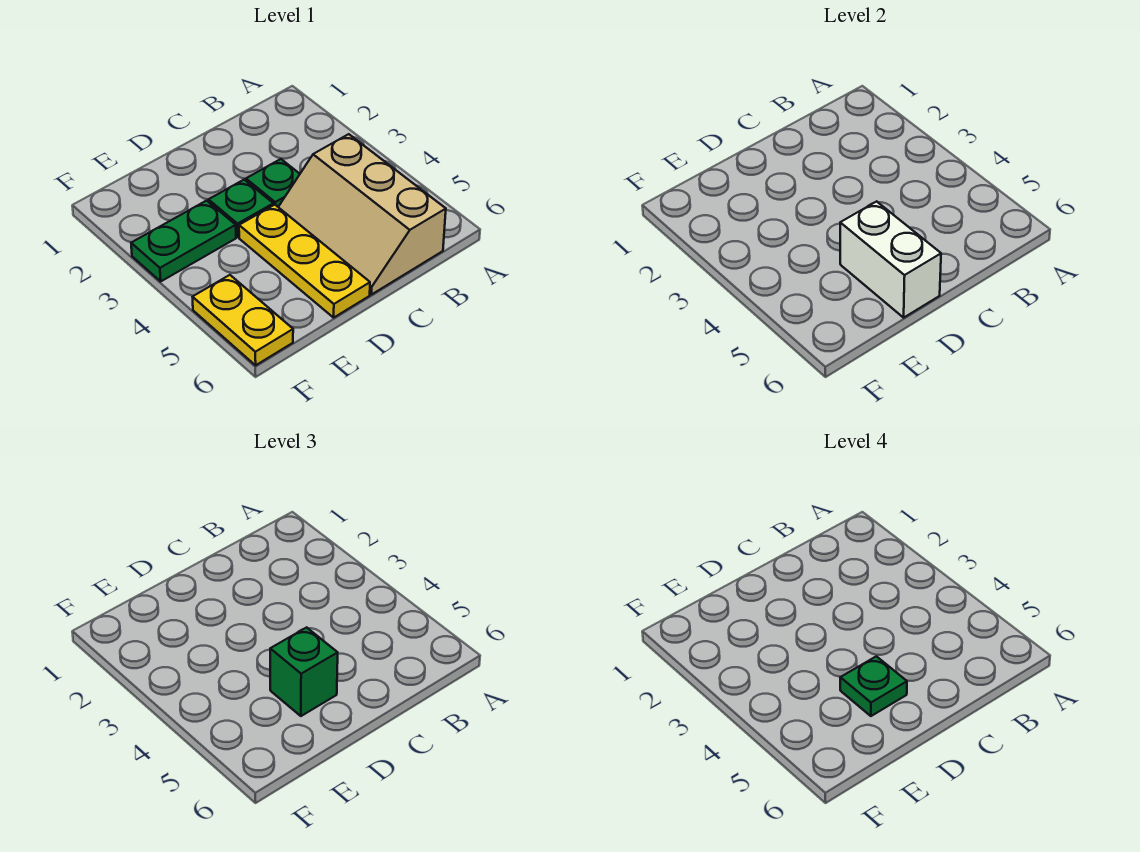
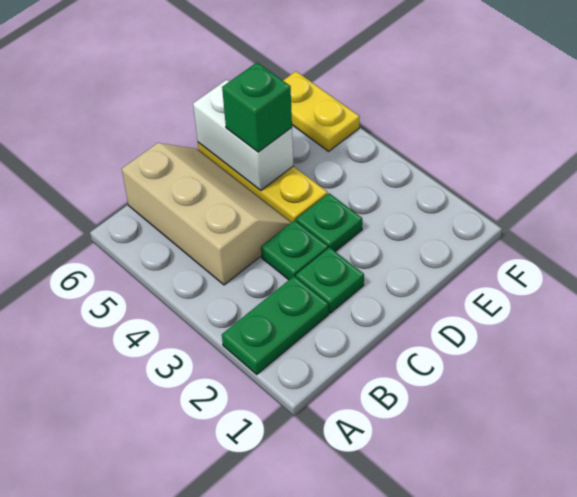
green plate D5 level 4 -> green plate C2 level 1
green plate E3:F3 level 1 -> green plate A2:B2 level 1

